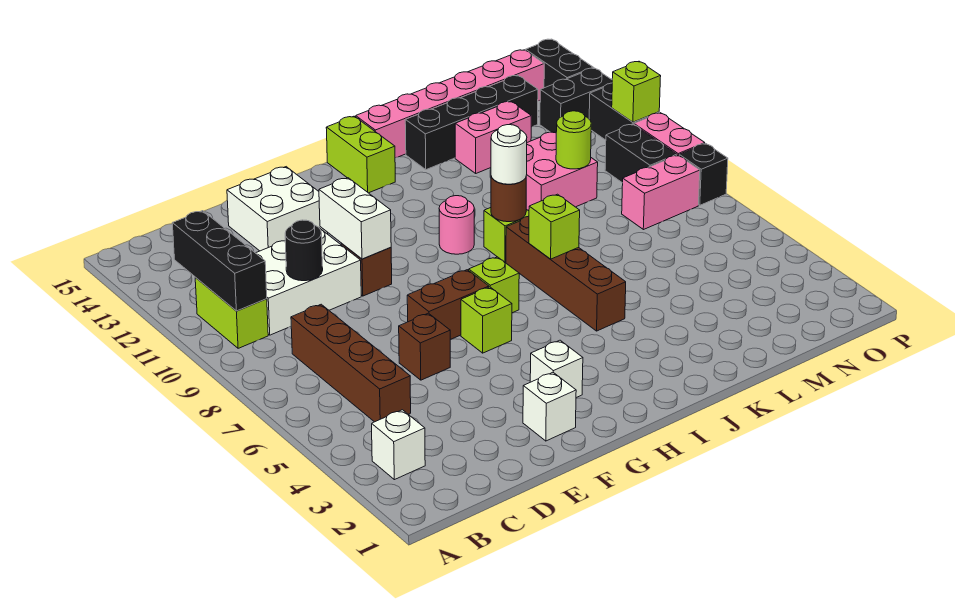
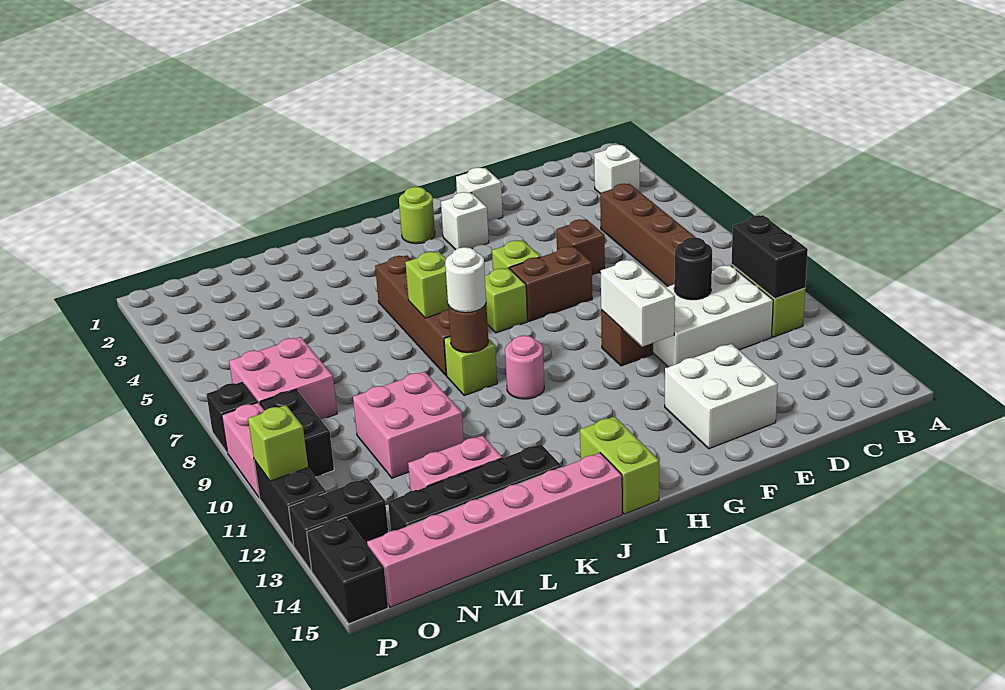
black brick B10:B12 level 2 -> black brick B10:B11 level 2
lime round brick M10 level 2 -> lime round brick H2 level 1
pink brick N8:O8 level 1 -> pink brick N7:O8 level 1

